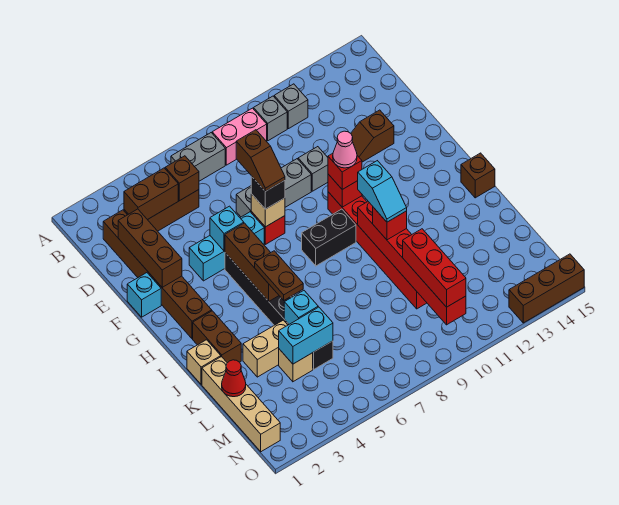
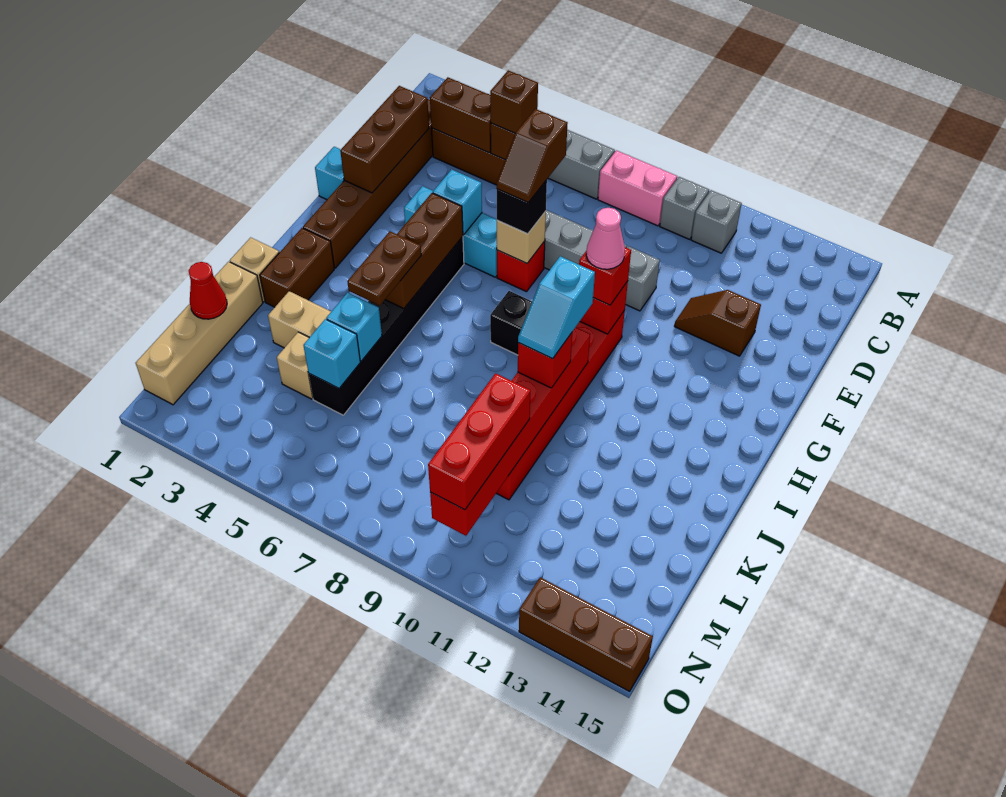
brown brick I15 level 1 -> brown brick C5 level 3
cyan brick L4:L5 level 2 -> cyan brick L5 level 2

